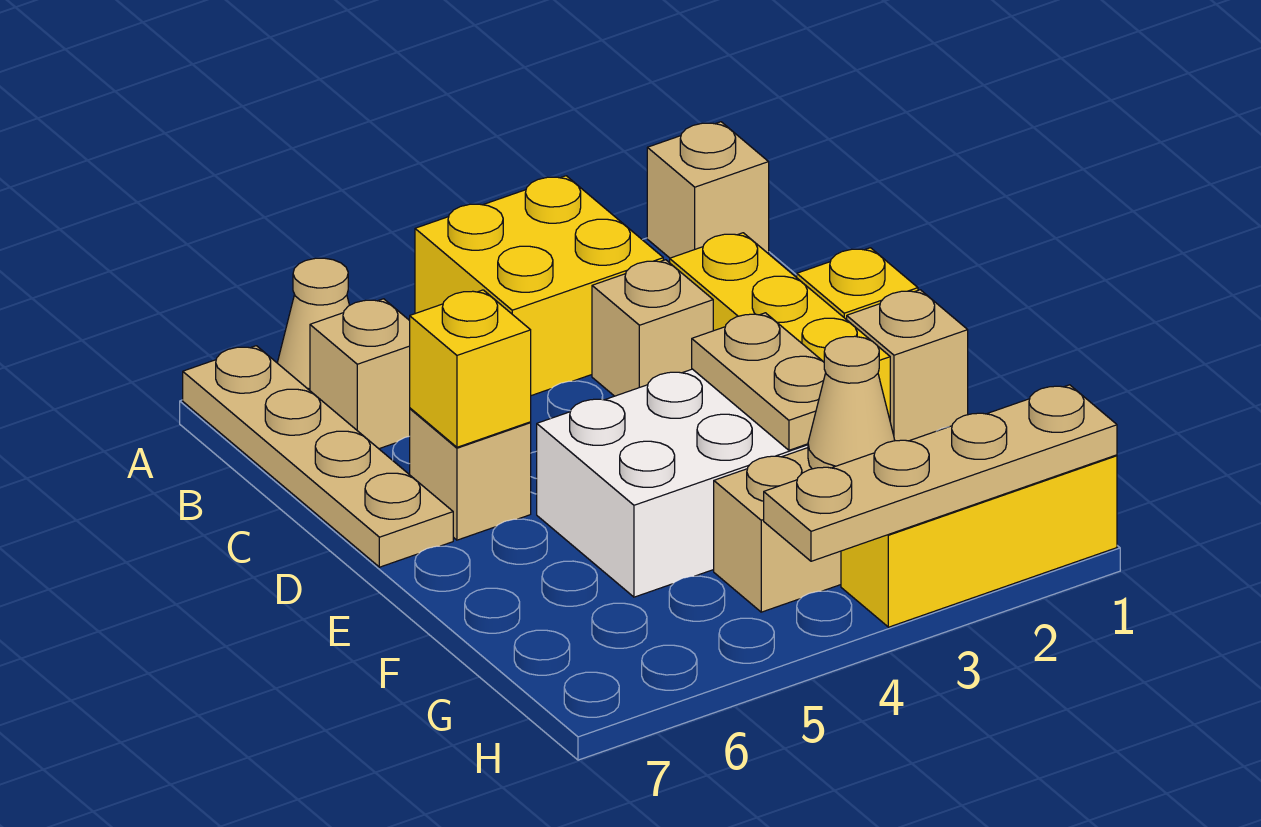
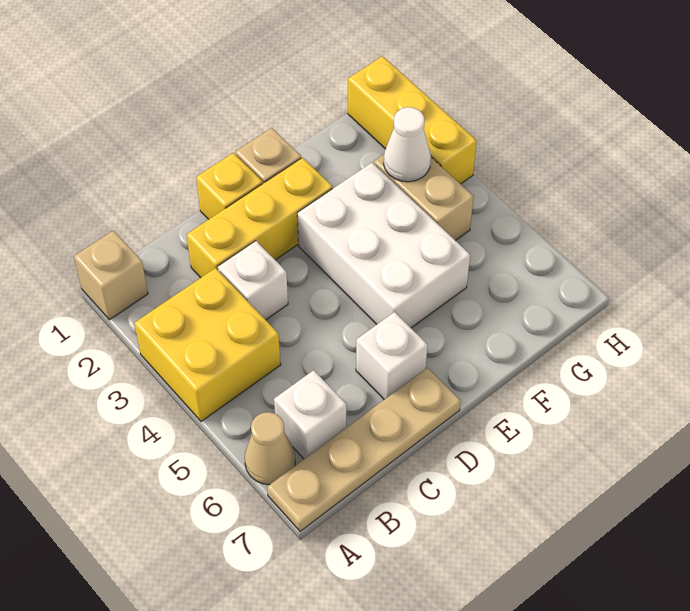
tan brick B6 level 1 -> white brick B6 level 1
tan brick C3 level 1 -> white brick C3 level 1
tan brick D6 level 1 -> white brick D6 level 1
yellow brick D6 level 2 -> none
tan plate E3:F3 level 2 -> none
tan cone G3 level 2 -> white cone G3 level 2
tan plate H1:H4 level 2 -> none

